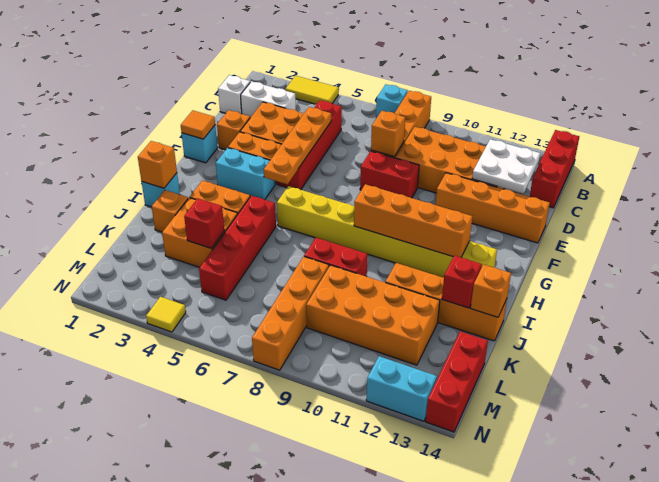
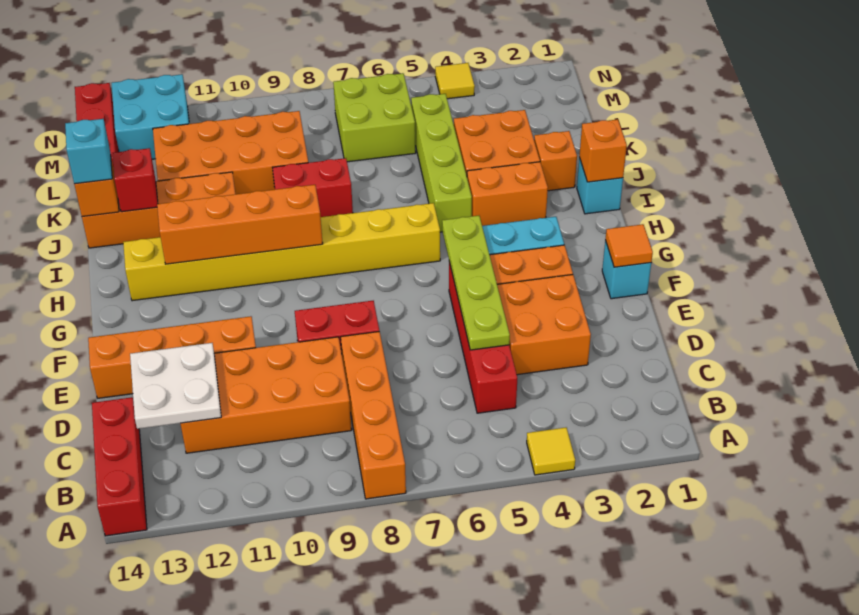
yellow tile A3:A4 level 1 -> yellow tile A4 level 1
cyan brick A7 level 1 -> cyan brick J14 level 3
white brick C1 level 1 -> none
white brick C2:C3 level 1 -> none
orange plate D5:G5 level 2 -> lime plate D5:G5 level 2
orange brick D8 level 2 -> none
orange brick E2 level 1 -> none
red brick I5:L5 level 1 -> lime brick I5:L5 level 1
red brick K4 level 2 -> none
orange brick K8:N8 level 1 -> none
none -> lime brick L6:M7 level 1
cyan brick N12:N13 level 1 -> cyan brick M12:N13 level 1

